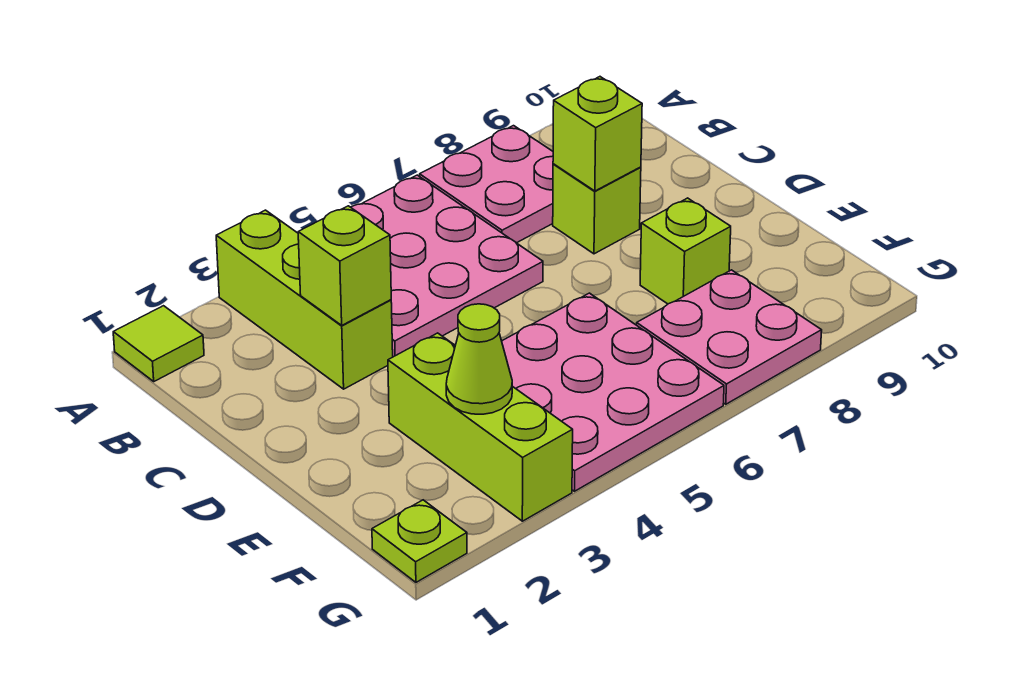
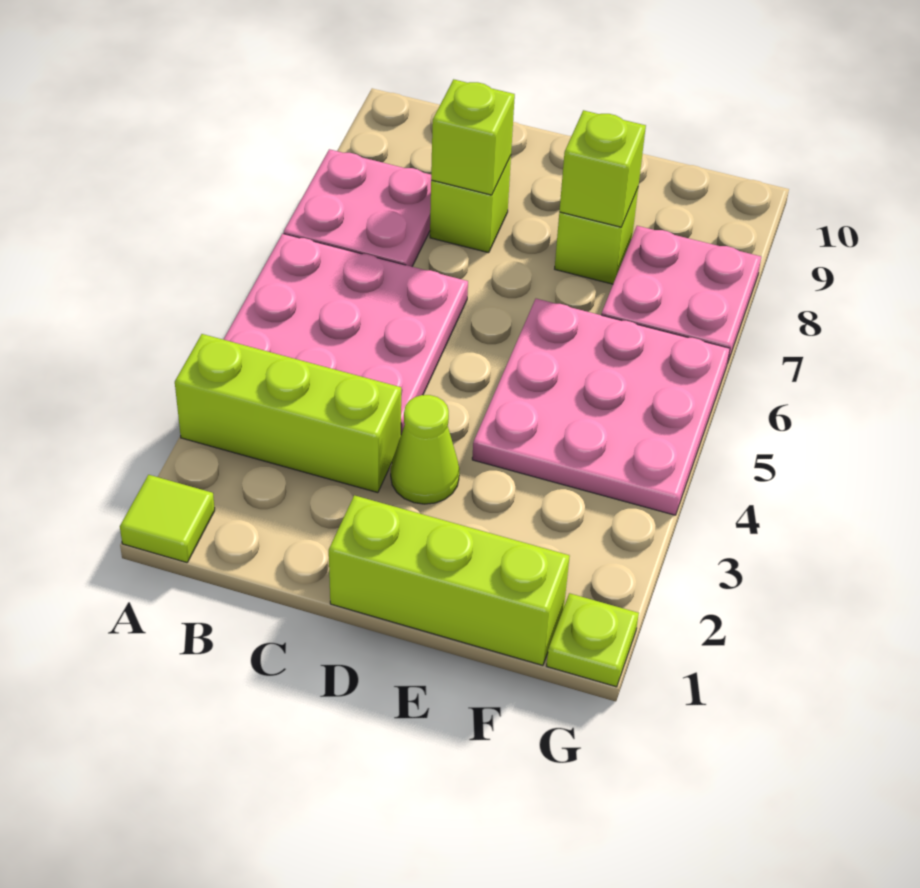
lime brick C3 level 2 -> lime brick E8 level 2
lime brick E3:G3 level 1 -> lime brick D1:F1 level 1
lime cone F3 level 2 -> lime cone D3 level 1

